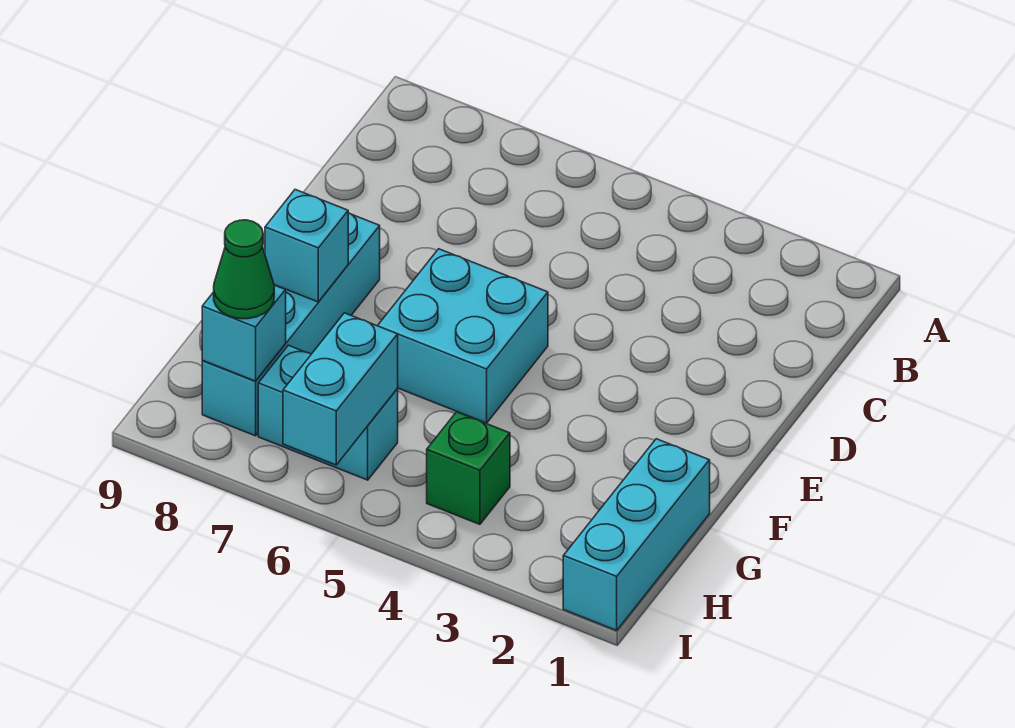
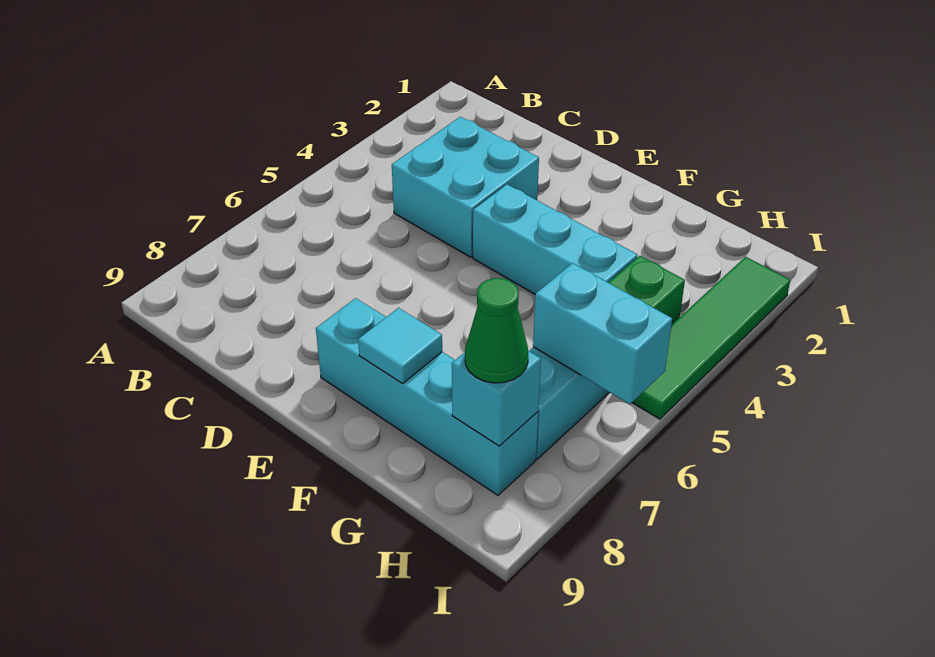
cyan brick E5:F6 level 1 -> cyan brick C3:D4 level 1
cyan brick F8 level 2 -> cyan tile F8 level 2
cyan brick G1:I1 level 1 -> cyan brick E4:G4 level 1
none -> green tile I2:I5 level 1

